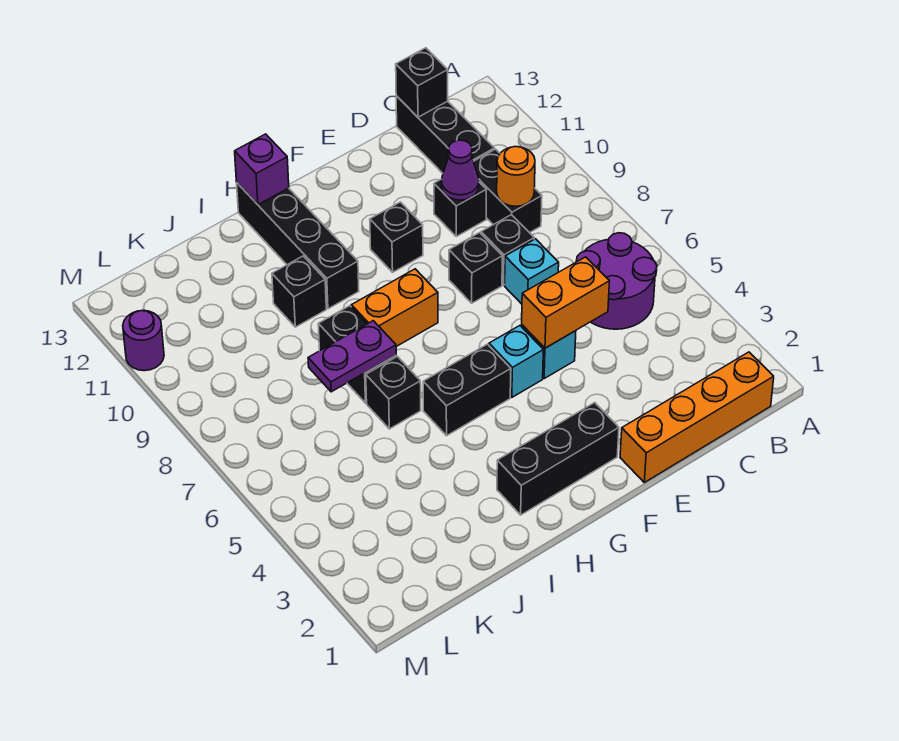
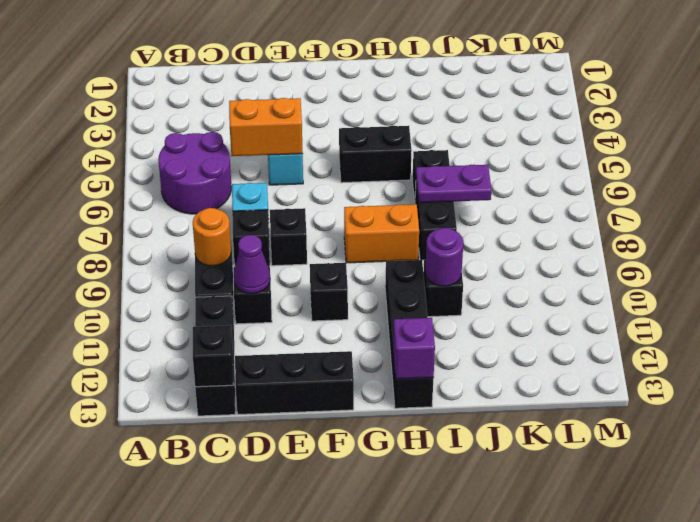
orange brick B1:E1 level 1 -> none
black brick F2:H2 level 1 -> black brick D13:F13 level 1
cyan brick F5 level 1 -> none
purple round brick M11 level 1 -> purple round brick I10 level 2

